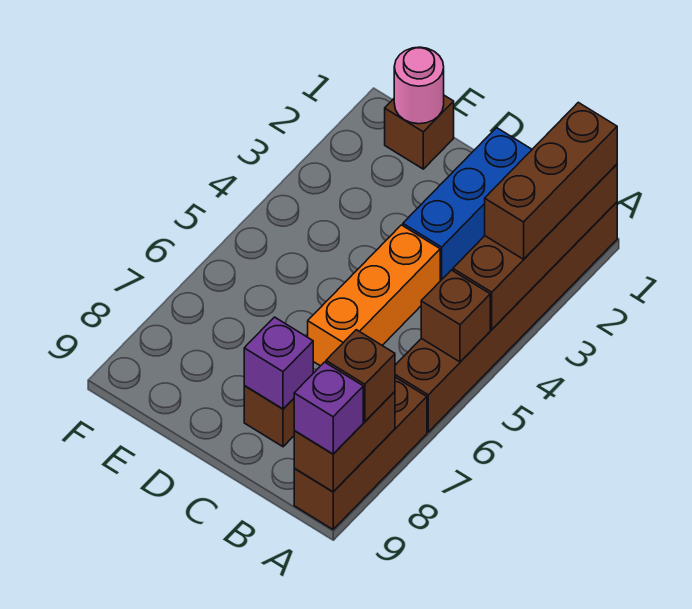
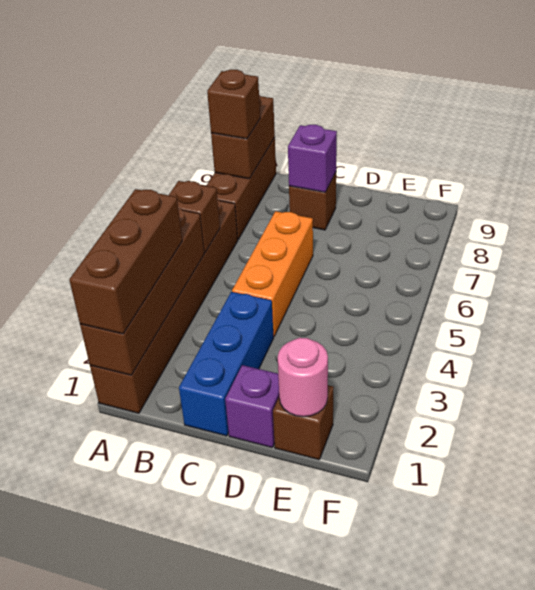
purple brick A9 level 3 -> purple brick D1 level 1

